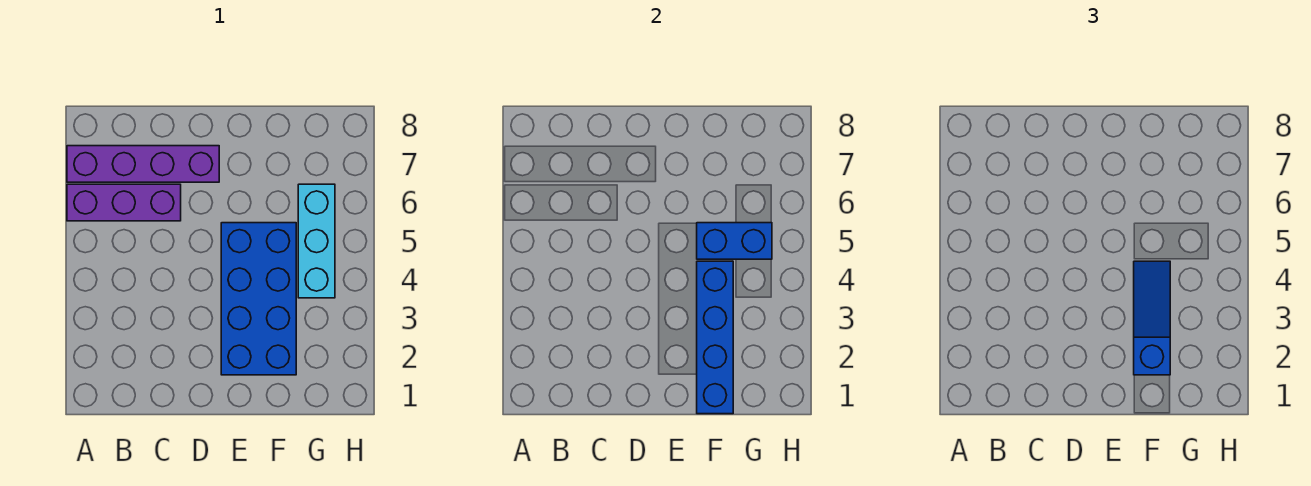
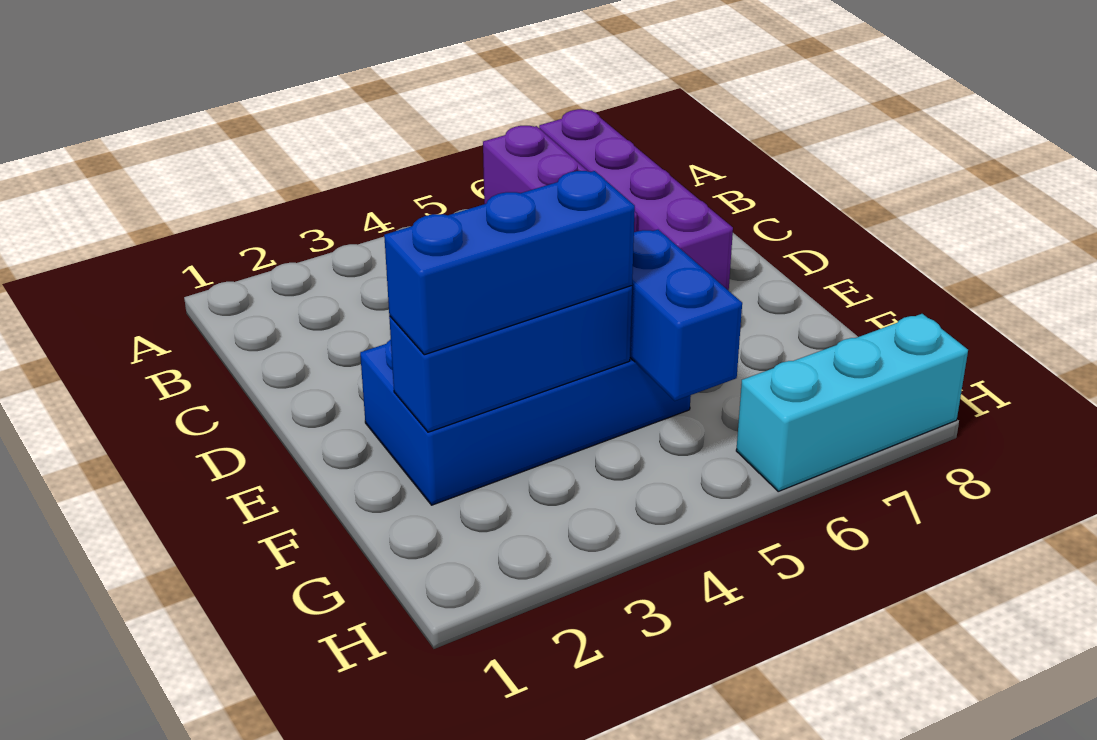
blue brick F1:F4 level 2 -> blue brick F2:F4 level 2
blue slope F2:F4 level 3 top 2 -> blue brick F2:F4 level 3
cyan brick G4:G6 level 1 -> cyan brick H6:H8 level 1

